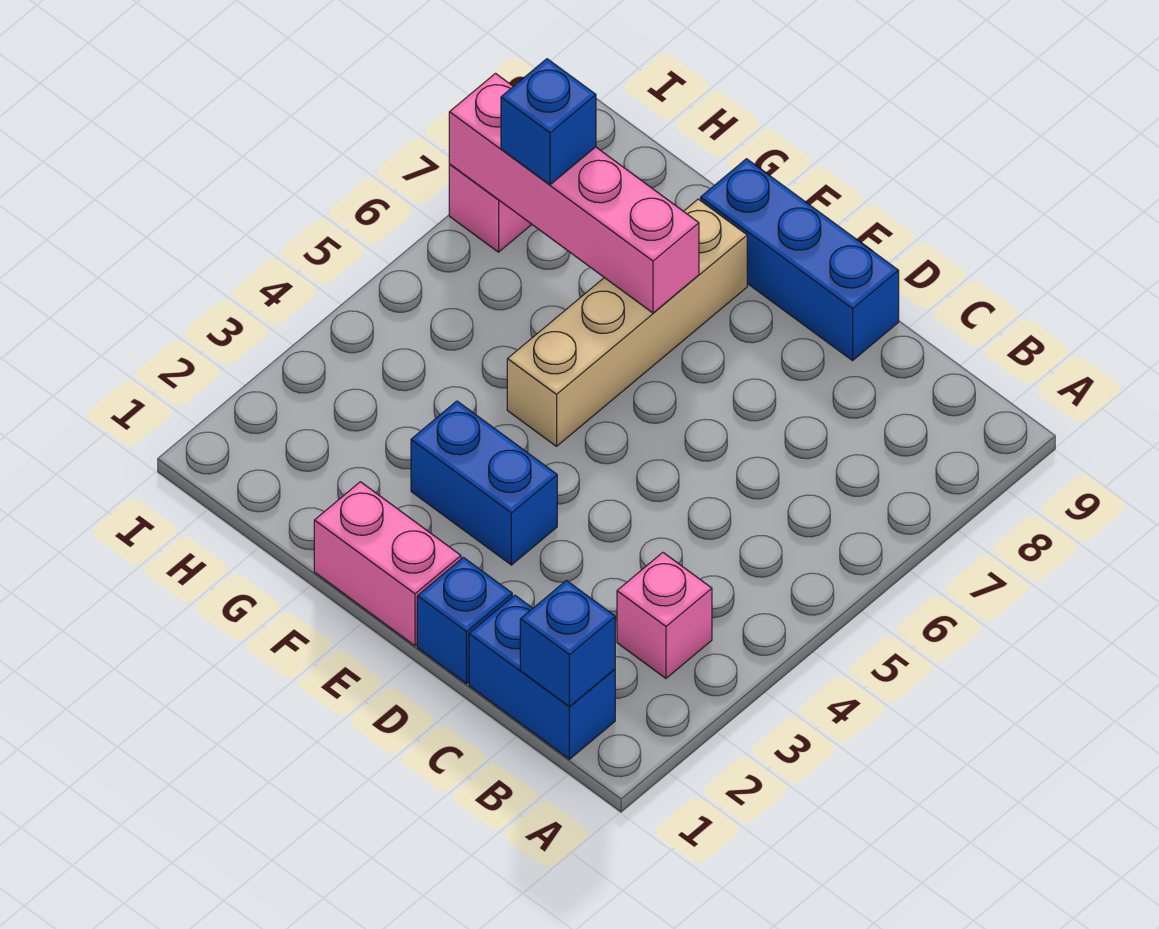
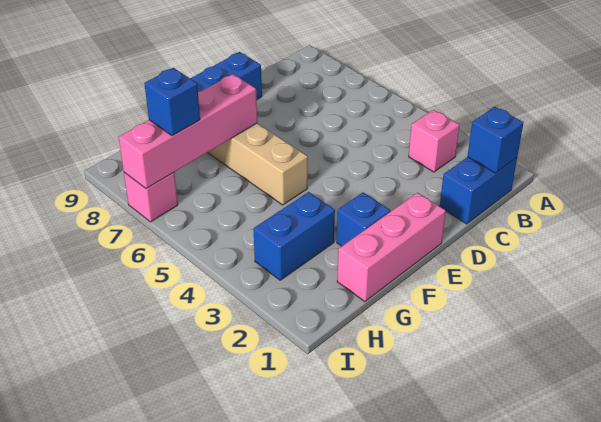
blue brick D1 level 1 -> blue brick F2 level 1
pink brick E1:F1 level 1 -> pink brick E1:G1 level 1
blue brick E3:F3 level 1 -> blue brick G3:H3 level 1

